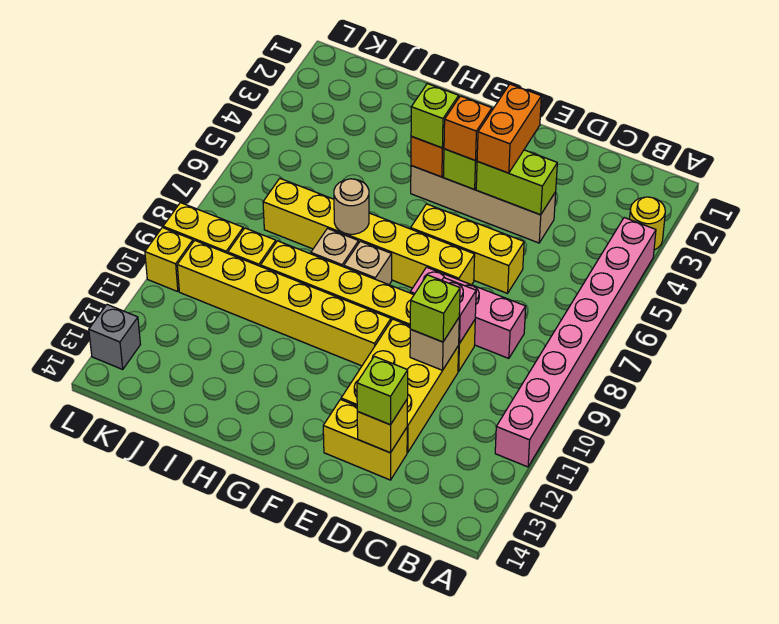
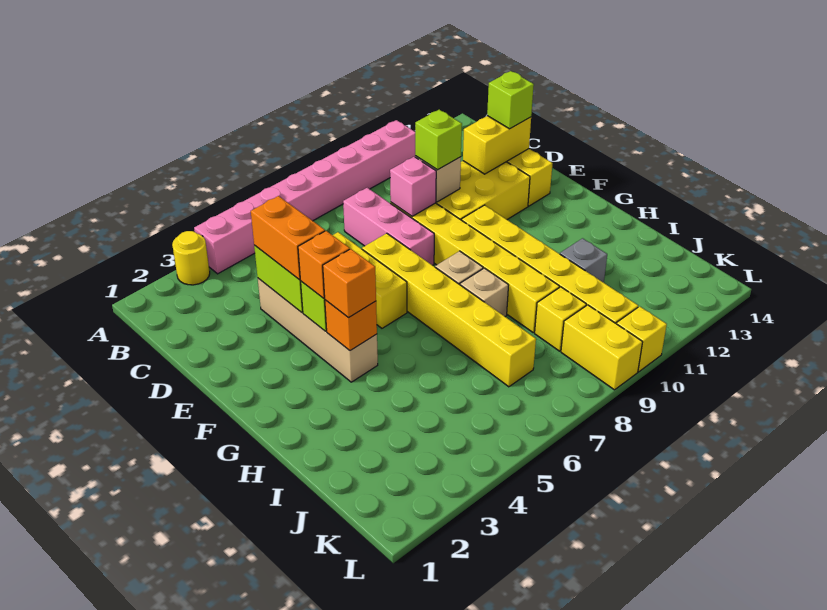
yellow brick D13 level 2 -> yellow brick D12:D13 level 2
orange brick E3:E4 level 3 -> orange brick D4:E4 level 3
lime brick G4 level 3 -> orange brick G4 level 3
tan round brick H7 level 2 -> none
grey brick L13 level 1 -> grey brick I11 level 1

